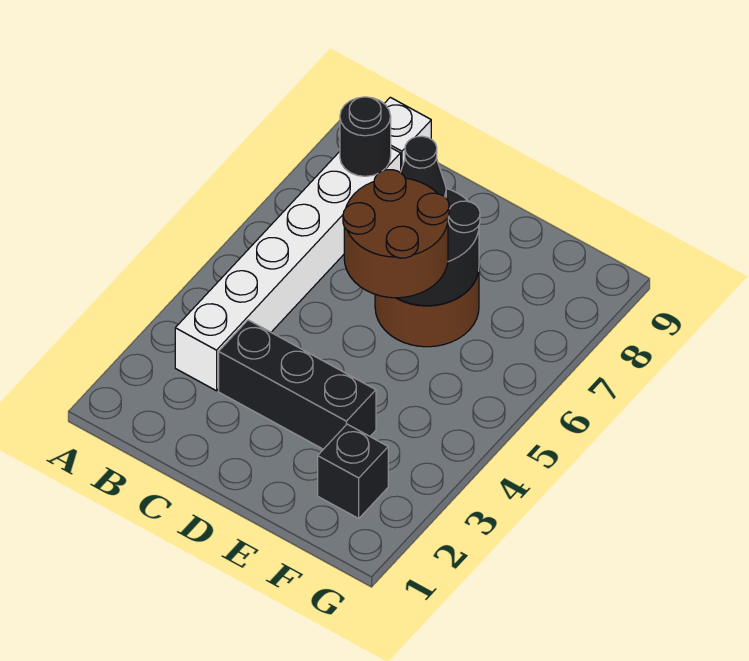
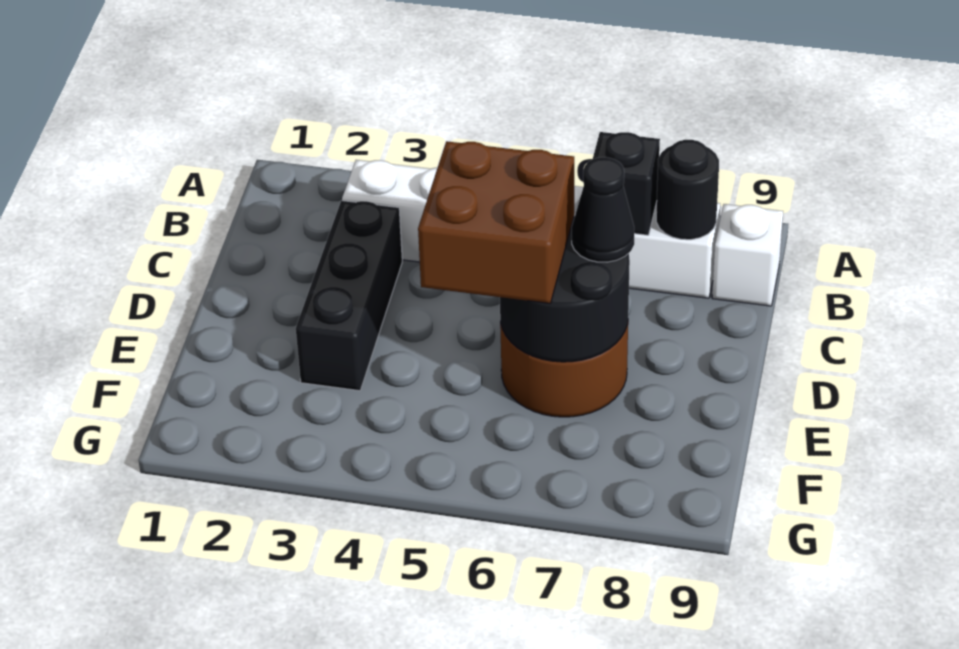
brown round brick D5:E6 level 3 -> brown brick D5:E6 level 3
black brick F2 level 1 -> black brick B7 level 2

